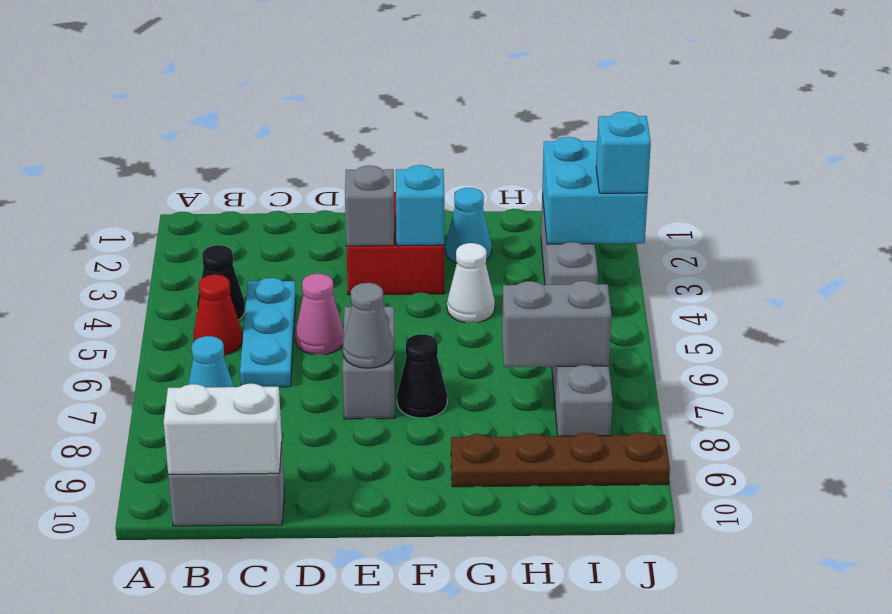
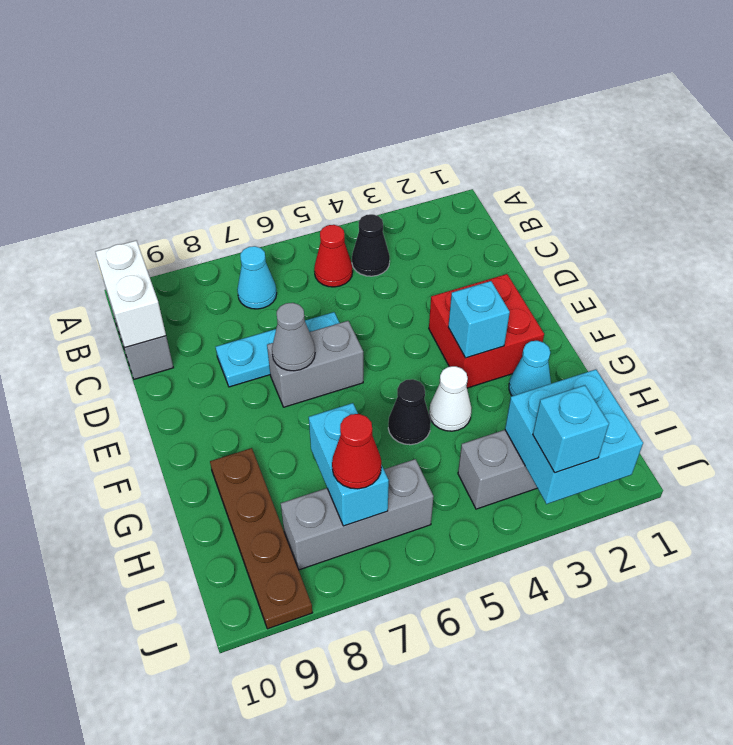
cyan plate C4:C6 level 1 -> cyan plate D6:D8 level 1
pink cone D5 level 1 -> none
grey brick E3 level 2 -> none
black cone F7 level 1 -> black cone G5 level 1
grey brick H7:I7 level 2 -> cyan brick H7:I7 level 2
none -> red cone I7 level 3

